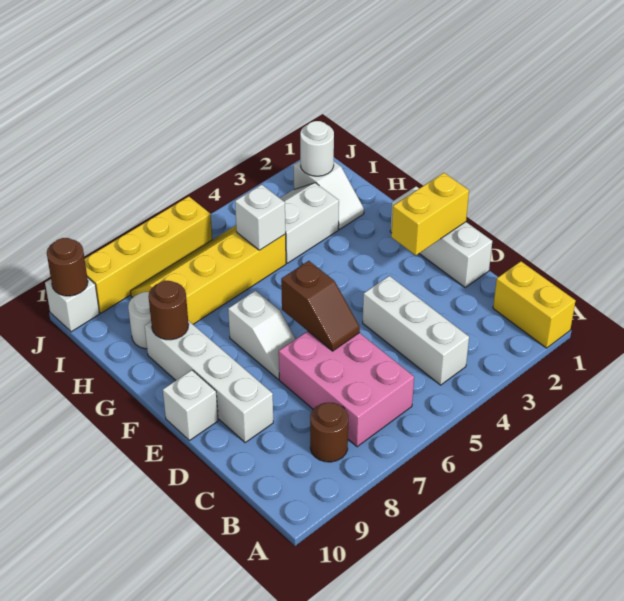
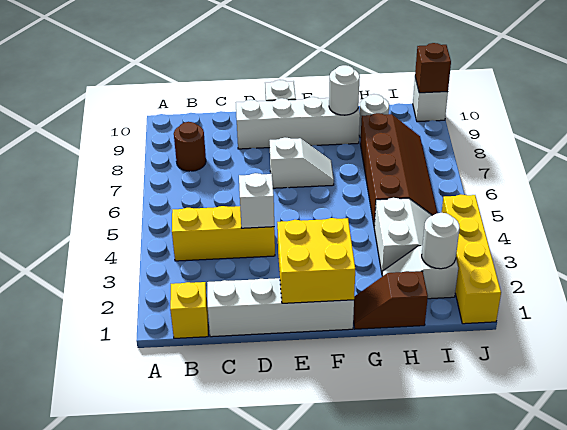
yellow brick A1:B1 level 1 -> yellow brick B1 level 1
white brick B4:D4 level 1 -> yellow brick B4:D4 level 1
pink brick B6:D7 level 1 -> none
white brick D1:F1 level 1 -> white brick C1:F1 level 1
brown slope D6:E6 level 2 top E -> brown slope G1:H1 level 1 top H
yellow brick E1:E2 level 2 -> yellow brick E1:F2 level 2
white slope E7:F7 level 1 top F -> white slope E7:F7 level 1 top E
brown round brick G9 level 2 -> white round brick G9 level 2
yellow slope H5:I8 level 1 top H -> brown slope H5:I8 level 1 top H
white brick H5 level 2 -> white brick D4 level 2
yellow brick J6:J9 level 1 -> yellow brick J1:J4 level 1
brown round brick J10 level 2 -> brown brick J10 level 2

